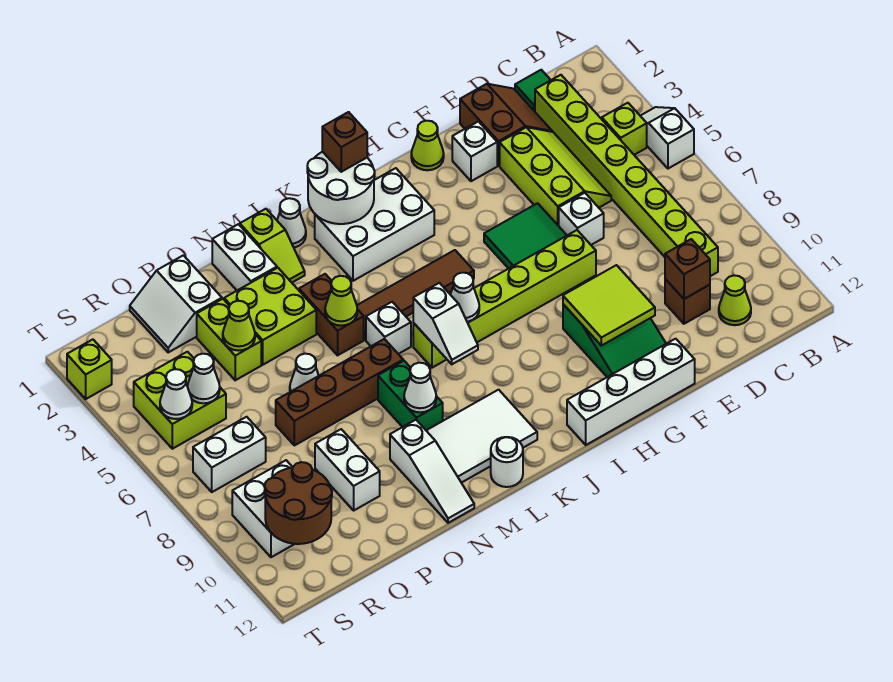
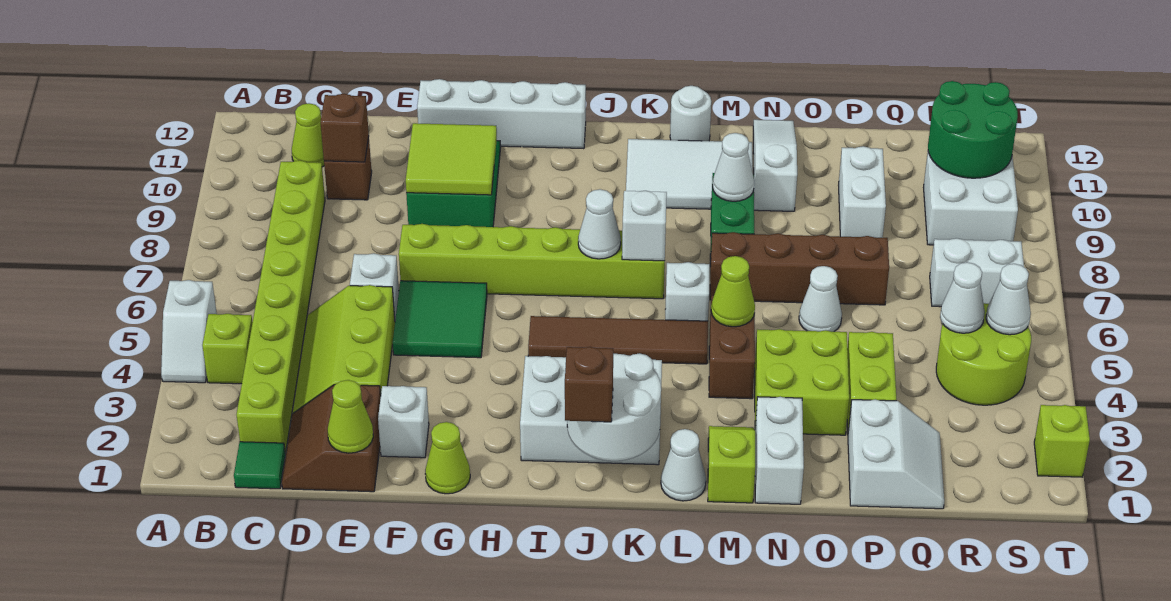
lime cone P4 level 2 -> lime cone E1 level 2
lime brick R4:S5 level 1 -> lime round brick R4:S5 level 1
brown round brick R10:S11 level 2 -> green round brick R10:S11 level 2

